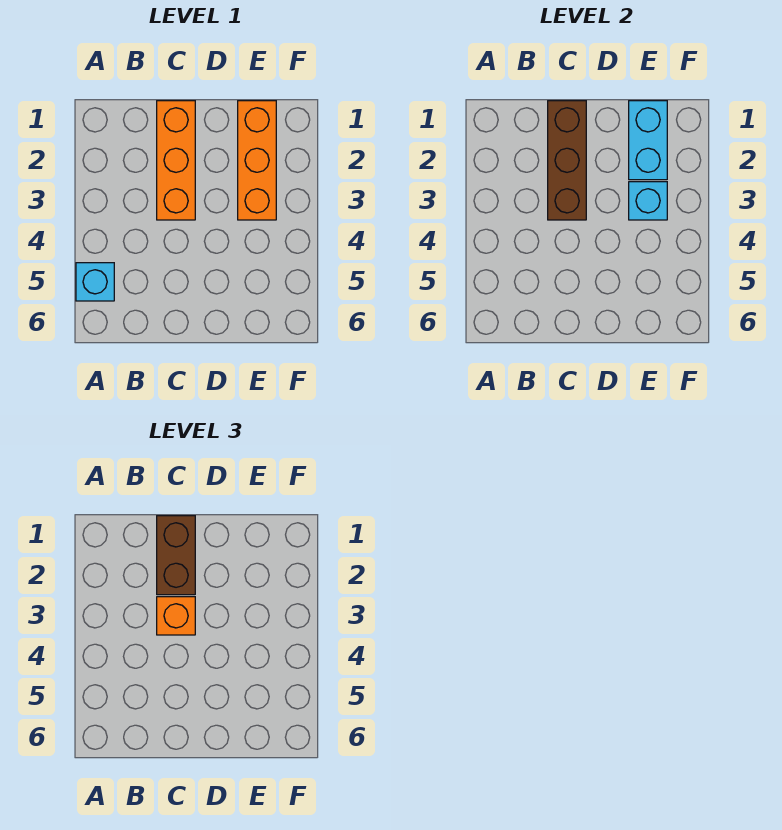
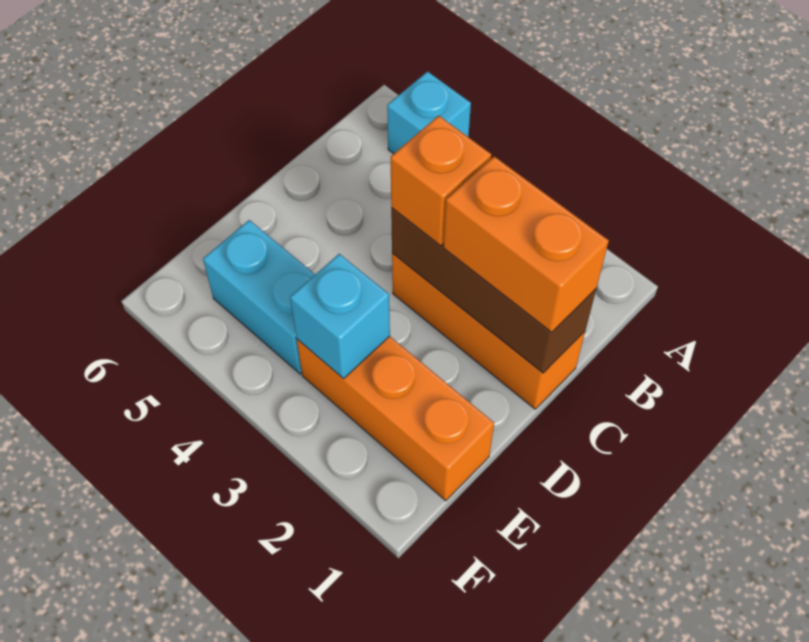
brown brick C1:C2 level 3 -> orange brick C1:C2 level 3
cyan brick E1:E2 level 2 -> cyan brick E4:E5 level 1

